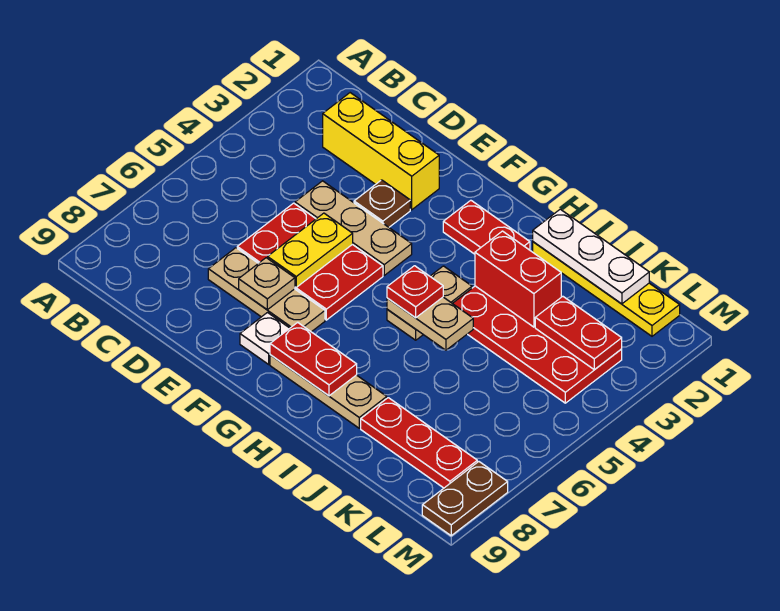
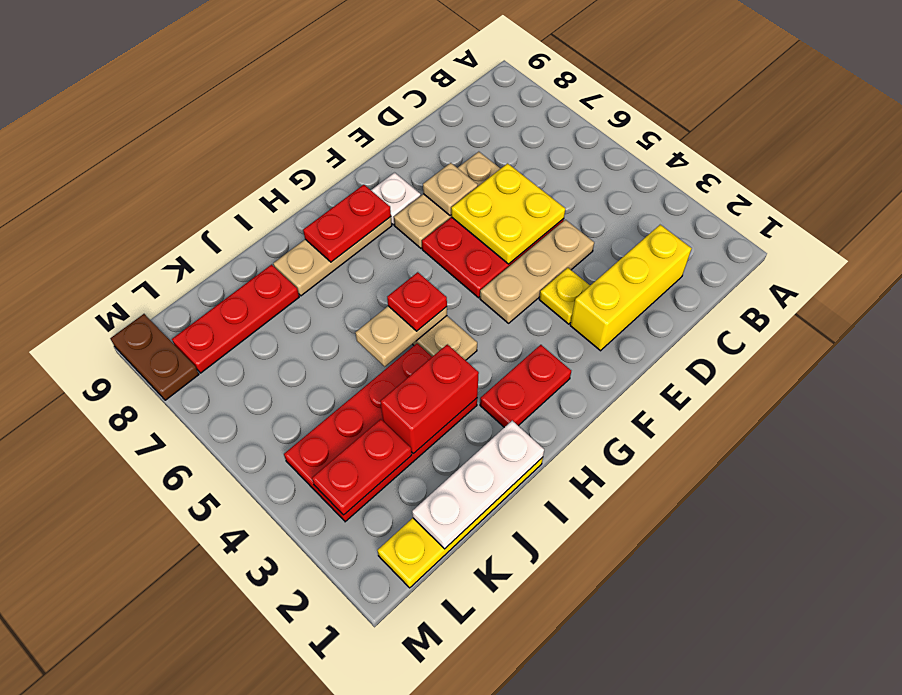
brown plate E3 level 1 -> yellow plate E3 level 1
yellow plate E5:E6 level 2 -> yellow plate D5:E6 level 2

